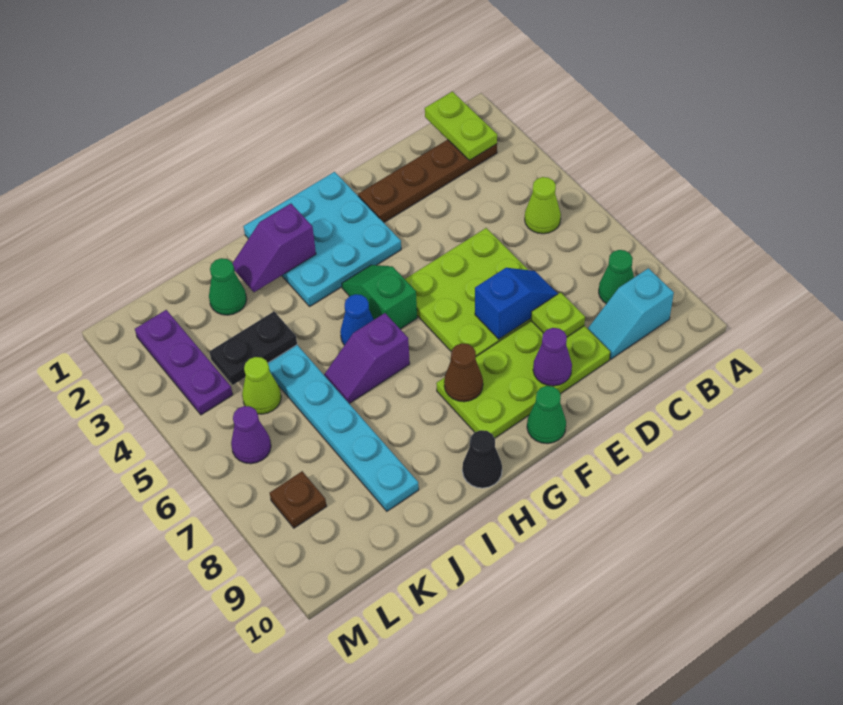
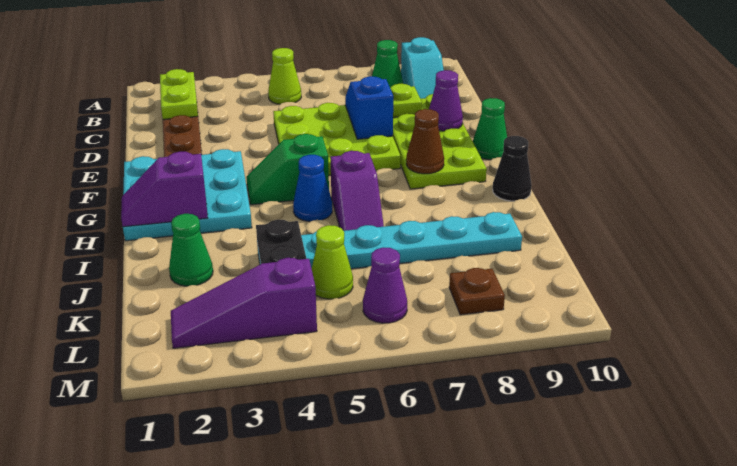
lime plate B1:B2 level 2 -> lime plate B2:C2 level 2
purple slope H2:I2 level 2 top H -> purple slope H1:H2 level 2 top 2
purple plate L2:L4 level 1 -> purple slope L2:L4 level 1 top 4

